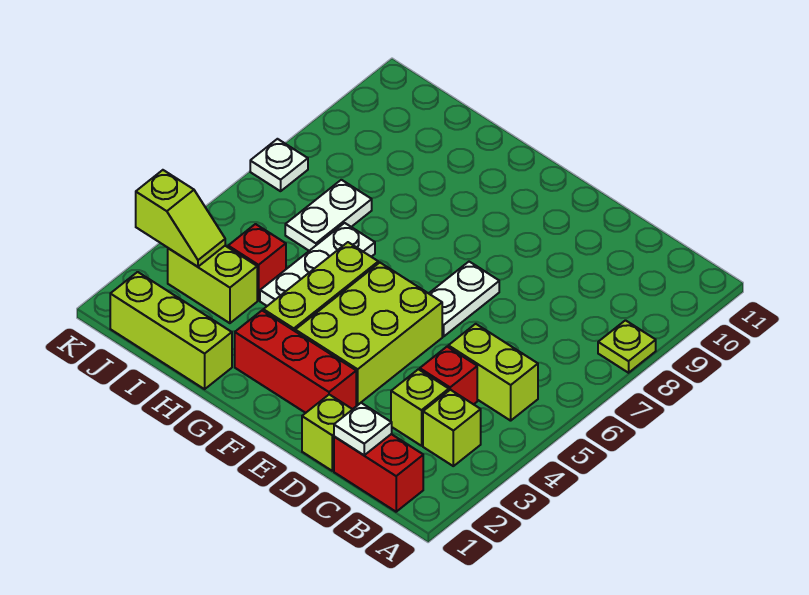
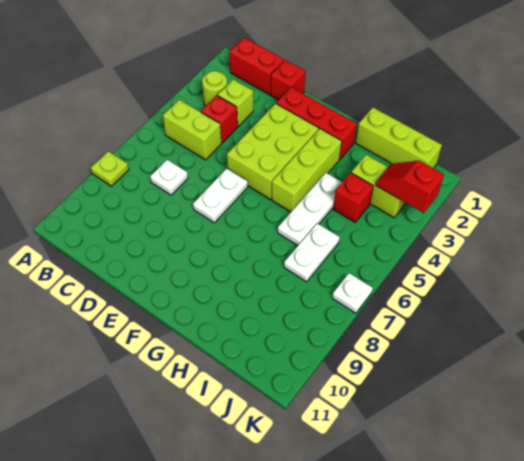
lime brick B3 level 1 -> lime round brick B3 level 1
white plate C1 level 2 -> white plate C7 level 1
lime brick D1 level 1 -> red brick D1 level 1
lime slope J3:K3 level 2 top K -> red slope J3:K3 level 2 top K

